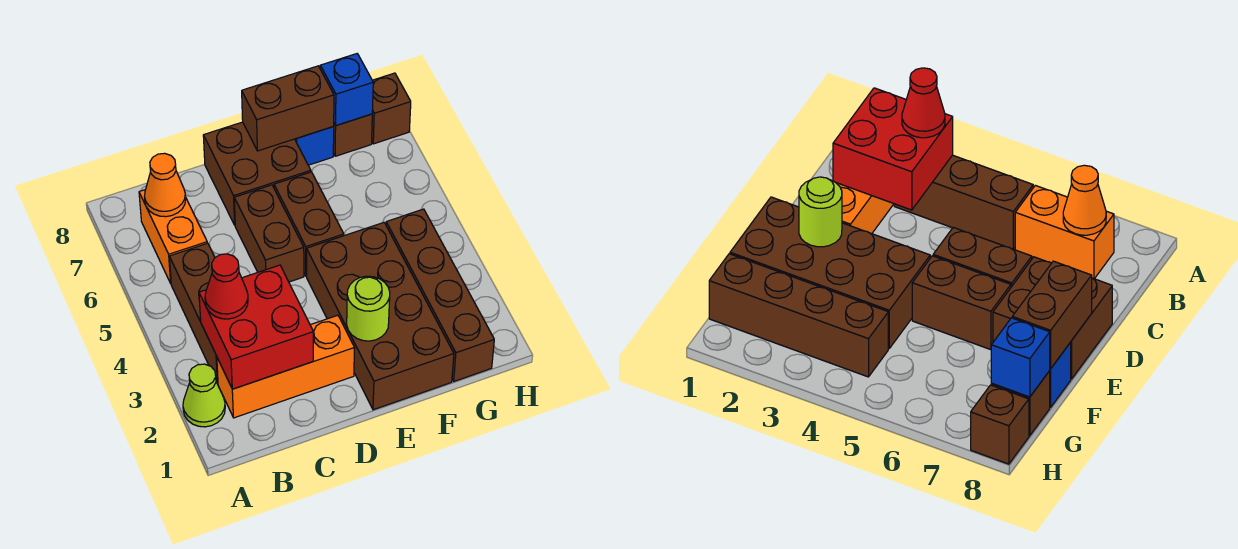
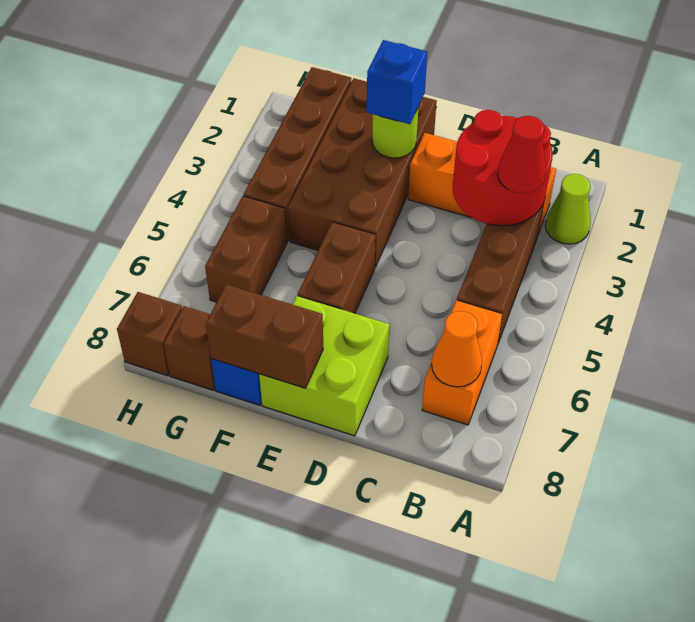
red brick B2:C3 level 2 -> red round brick B2:C3 level 2
brown brick D5:D6 level 1 -> brown brick G5:G6 level 1
brown brick D7:E8 level 1 -> lime brick D7:E8 level 1
blue brick G8 level 2 -> blue brick E2 level 3

